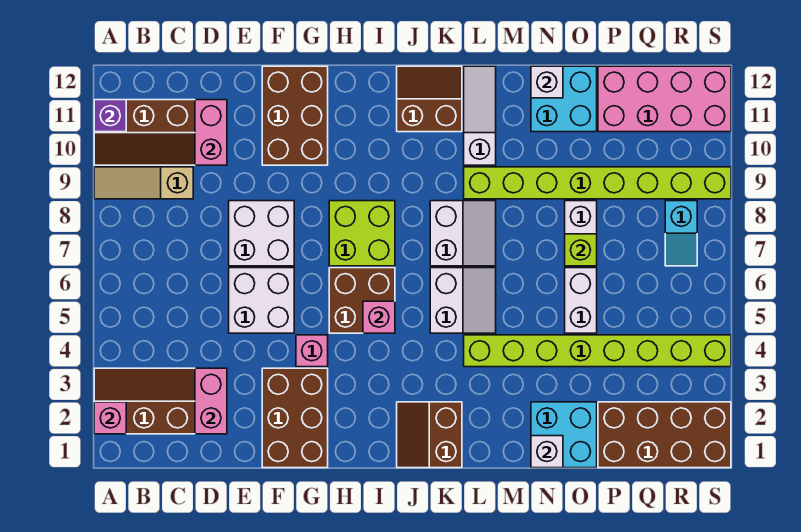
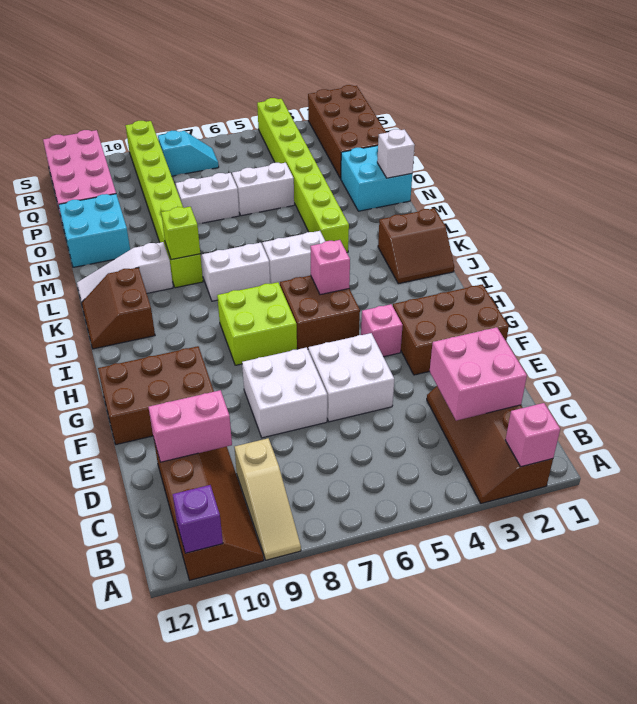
pink brick D2:D3 level 2 -> pink brick C2:D3 level 2
white brick N12 level 2 -> none
lime brick O7 level 2 -> lime brick L9 level 2

